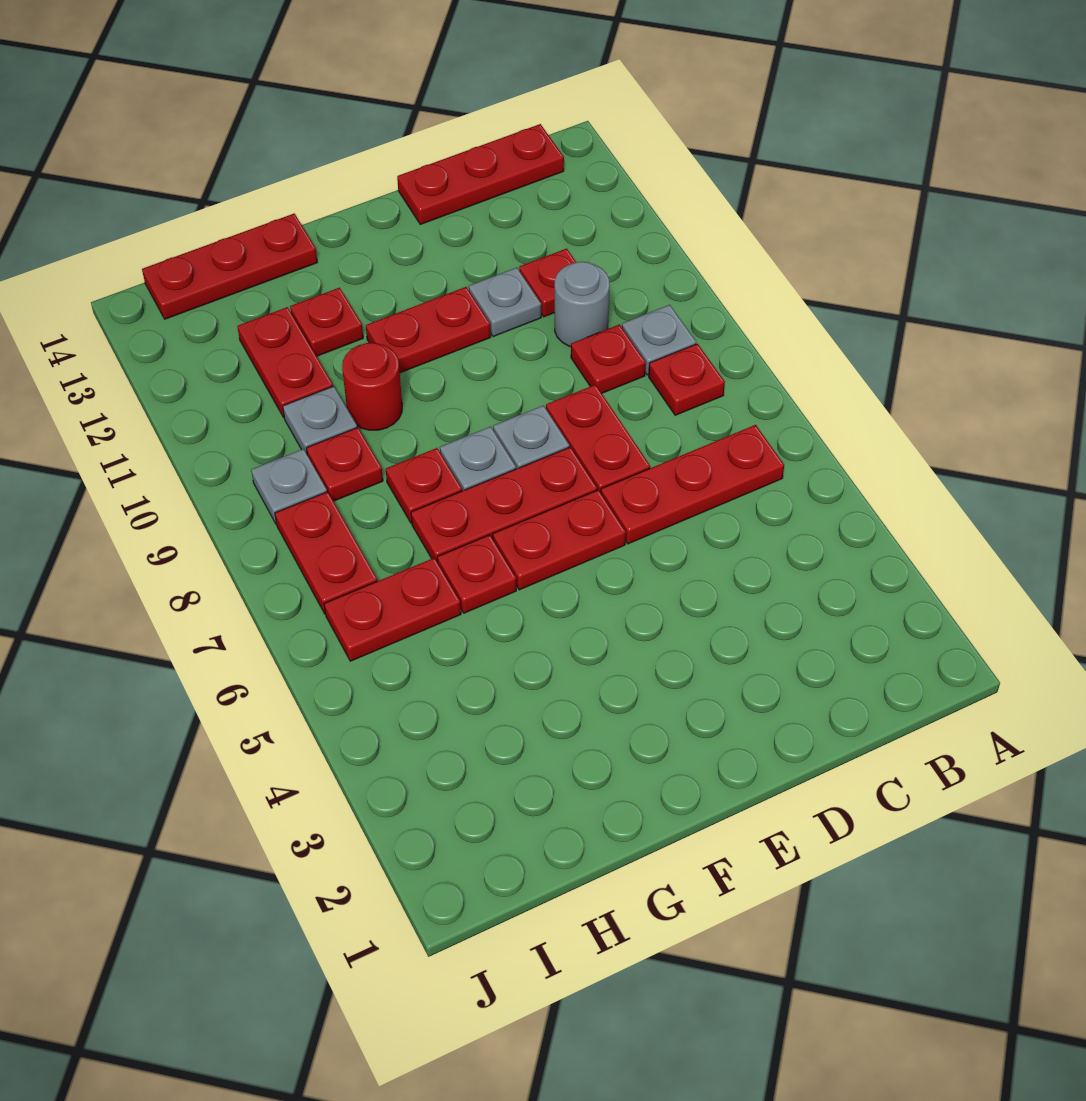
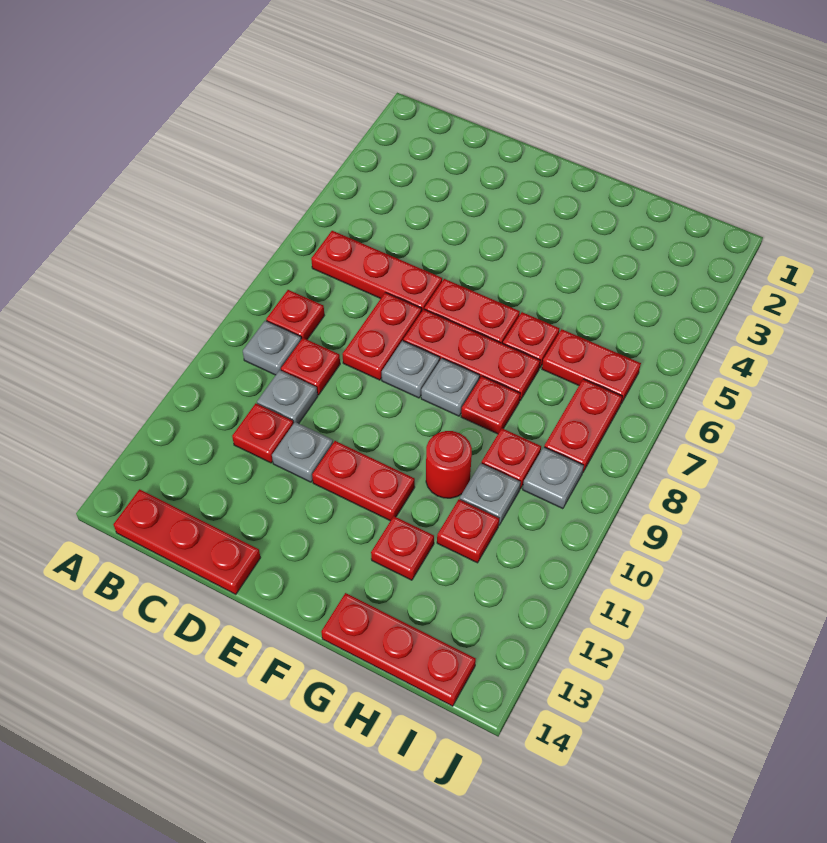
grey round brick C10 level 1 -> grey plate C10 level 1
red plate H11:H12 level 1 -> red plate H11 level 1

